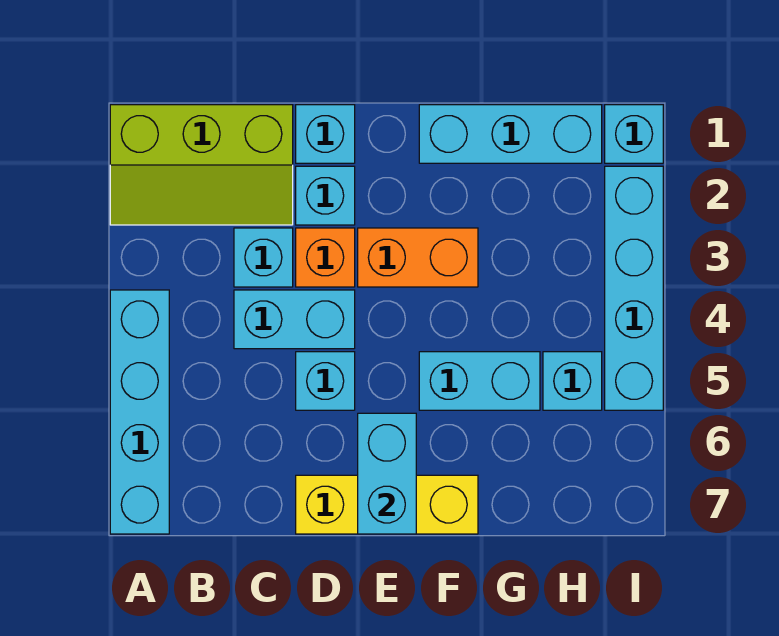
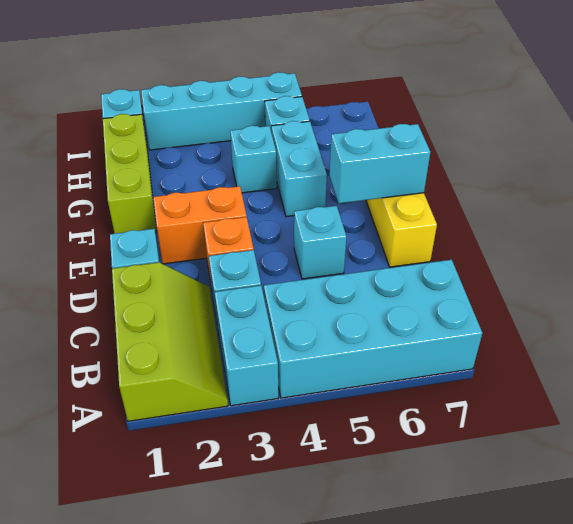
cyan brick A4:A7 level 1 -> cyan brick A4:B7 level 1
cyan brick C4:D4 level 1 -> cyan brick A3:B3 level 1
cyan brick D2 level 1 -> cyan brick G4 level 1
orange brick E3:F3 level 1 -> orange brick E2:E3 level 1
cyan brick F1:H1 level 1 -> lime brick F1:H1 level 1

